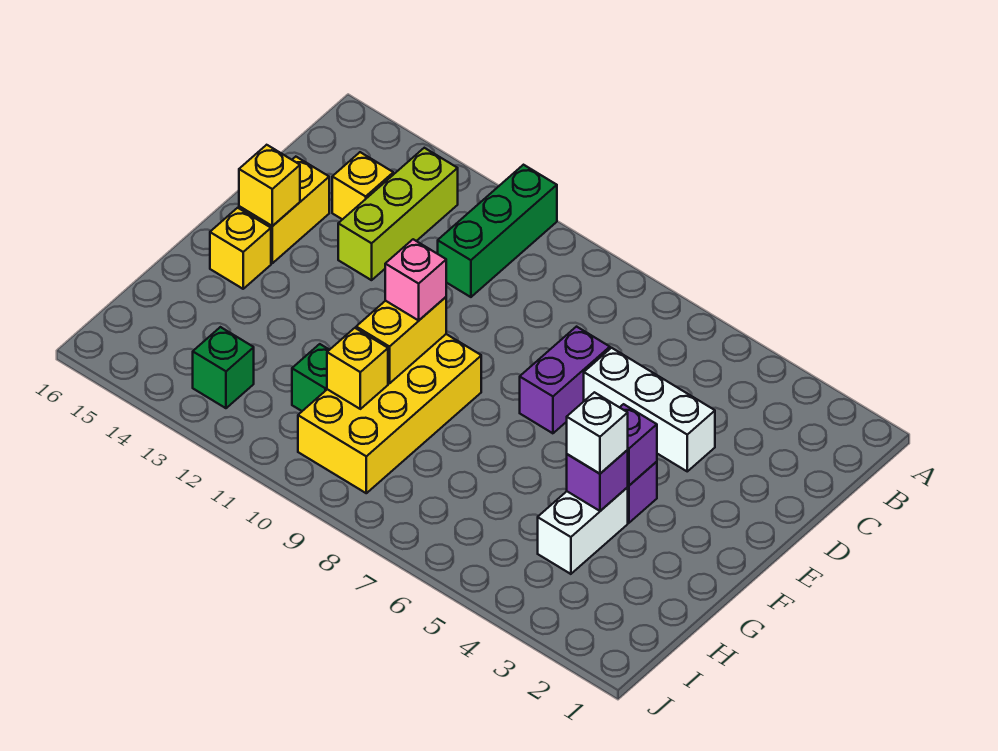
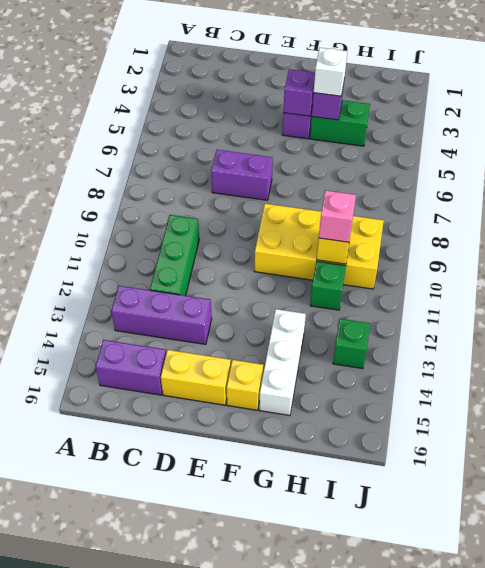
green brick A11:C11 level 1 -> green brick C10:C12 level 1
lime brick B13:D13 level 1 -> purple brick B13:D13 level 1
none -> purple brick B15:C15 level 1
yellow brick C14 level 1 -> none
white brick D4:D6 level 1 -> white brick G13:G15 level 1
yellow brick E15 level 2 -> none
yellow brick F10:G10 level 2 -> none
pink brick F10 level 3 -> pink brick H10 level 3
white brick G4:H4 level 1 -> green brick G4:H4 level 1

